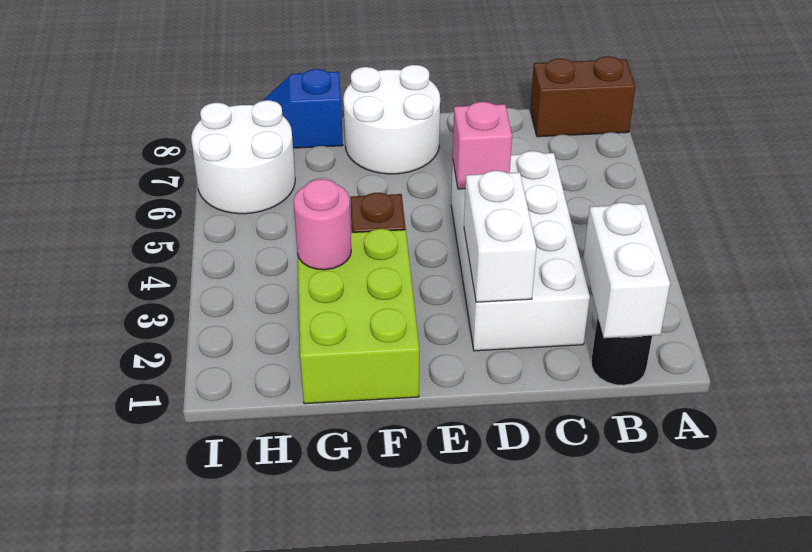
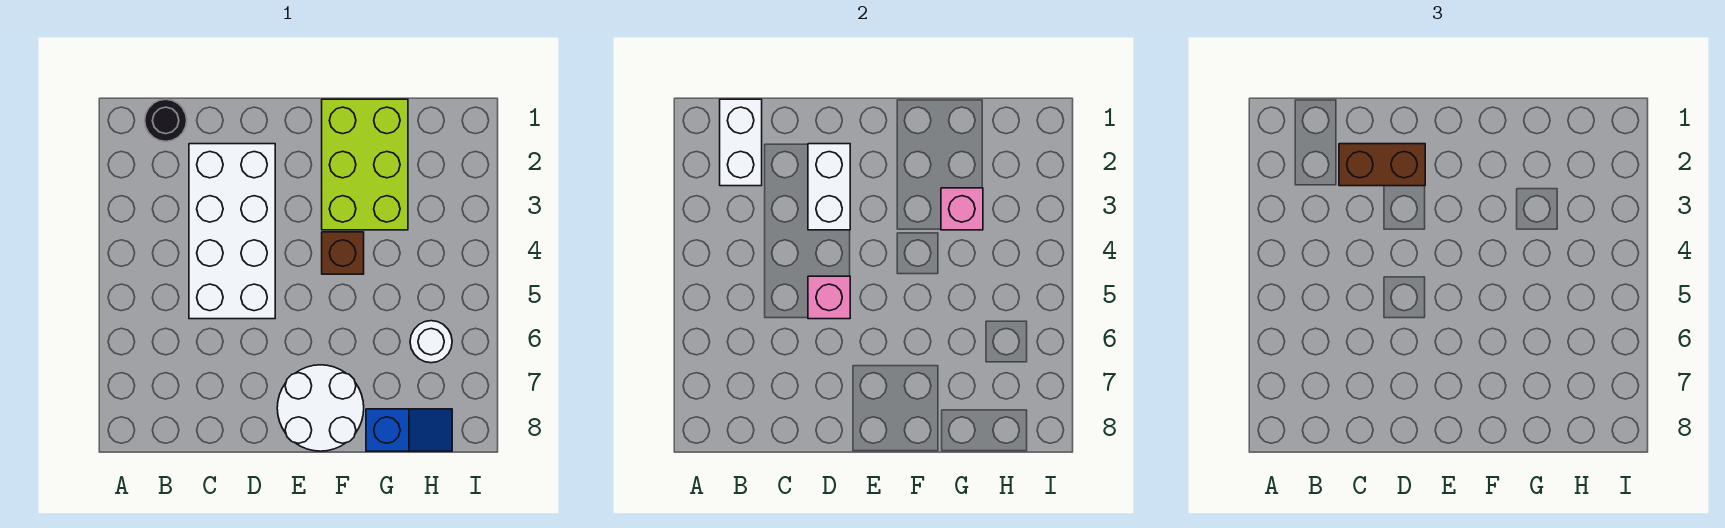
brown brick A8:B8 level 1 -> brown brick C2:D2 level 3
pink round brick G3 level 2 -> pink brick G3 level 2
white round brick H6:I7 level 1 -> white round brick H6 level 1

